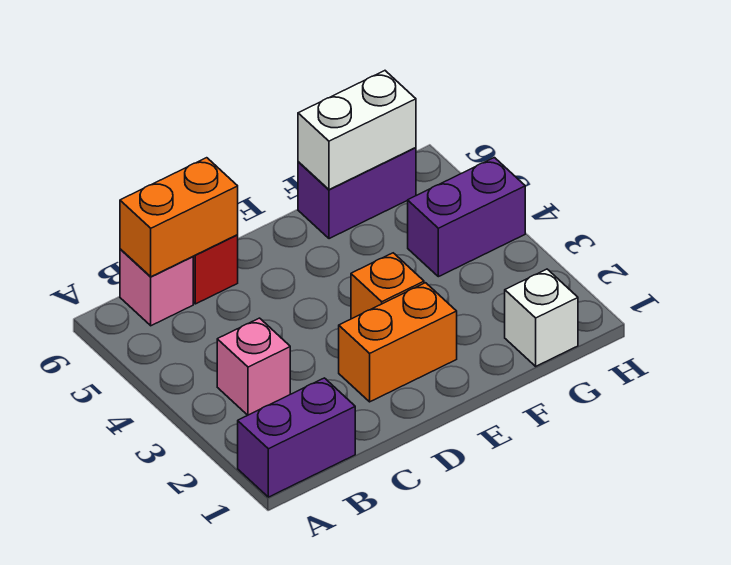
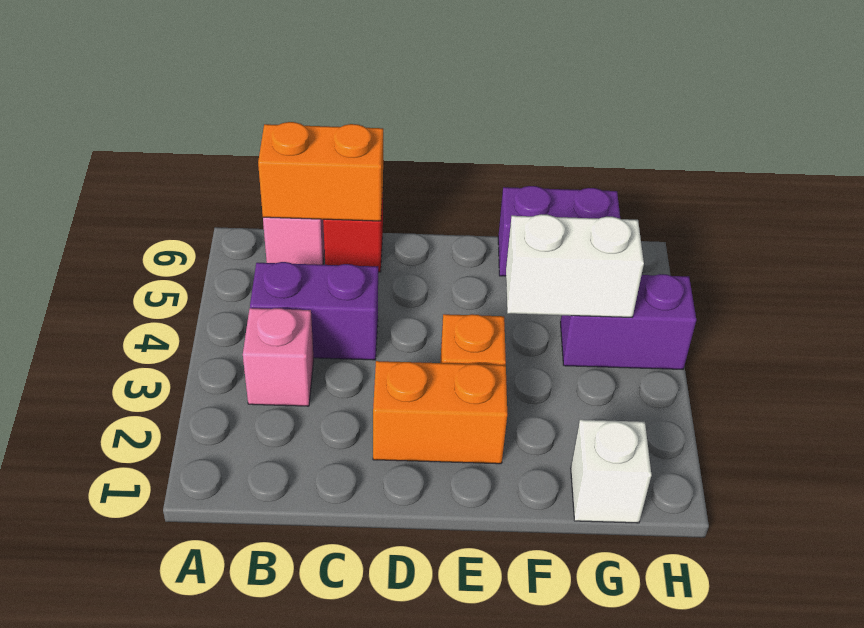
purple brick A1:B1 level 1 -> purple brick B4:C4 level 1
white brick F6:G6 level 2 -> white brick F4:G4 level 2

